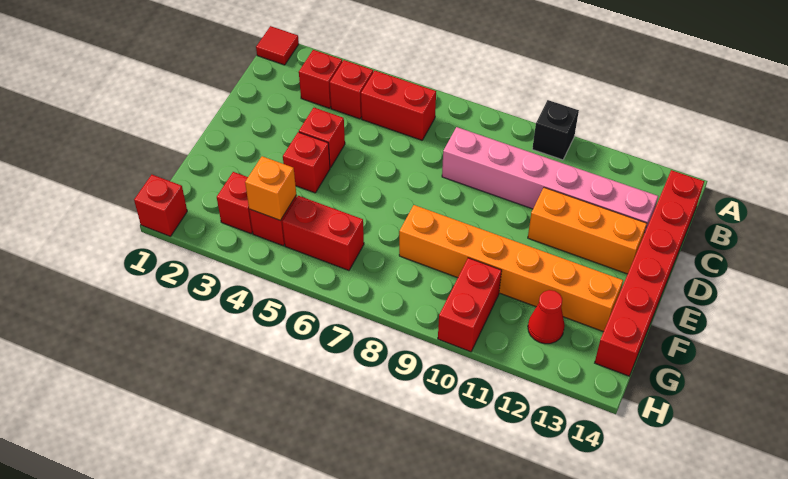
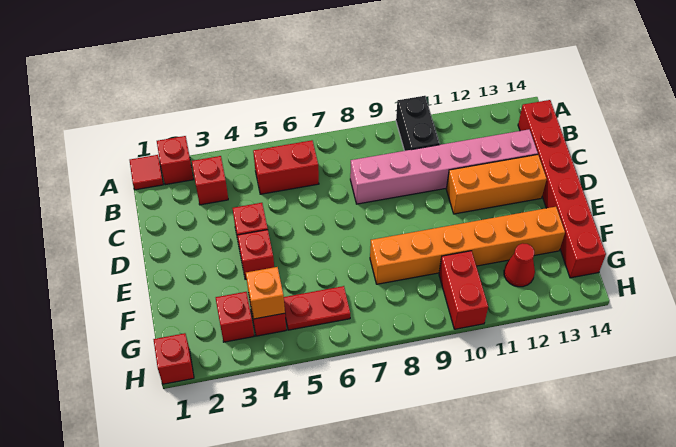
black brick A10 level 1 -> black brick A10:B10 level 1
red brick B4 level 1 -> red brick A2 level 1
red brick G5:G6 level 1 -> red plate G5:G6 level 1

